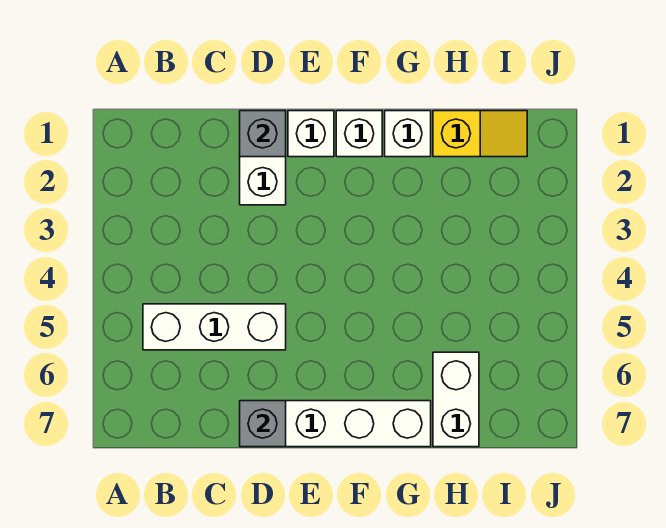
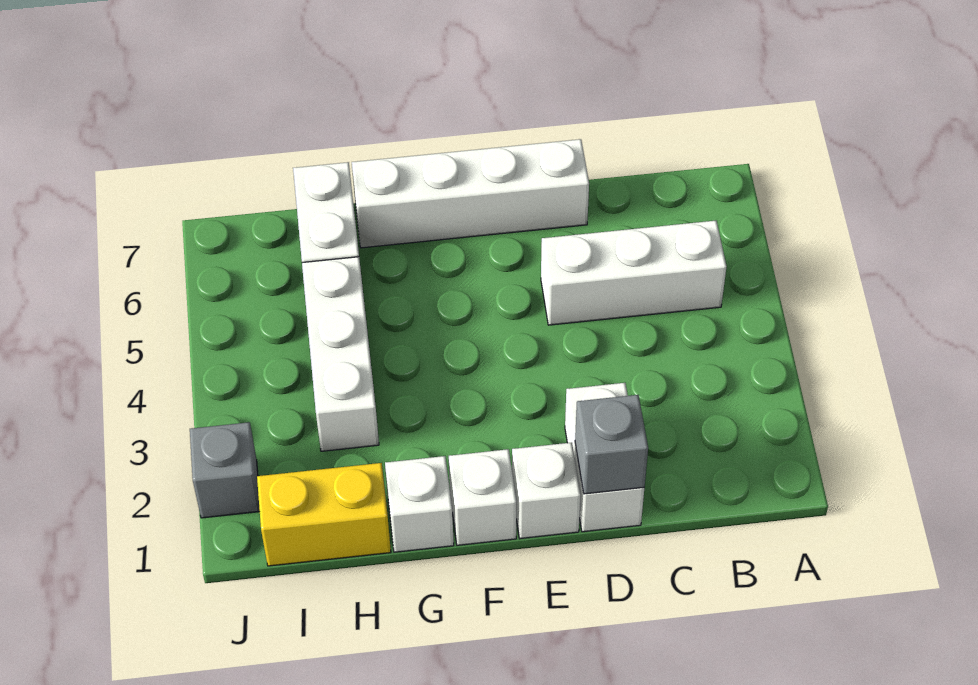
grey brick D7 level 2 -> grey brick J2 level 1
yellow slope H1:I1 level 1 top H -> yellow brick H1:I1 level 1
none -> white brick H3:H5 level 1

